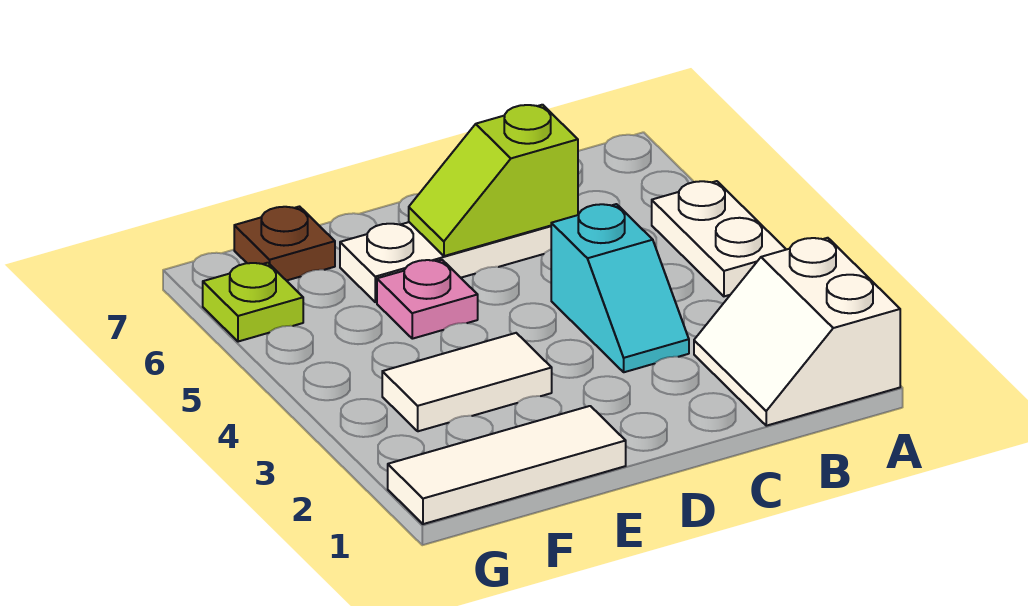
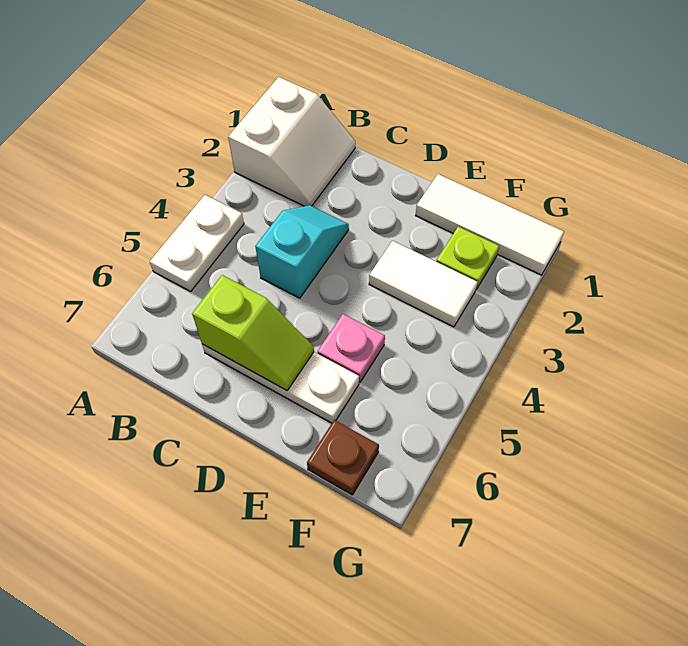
lime plate G6 level 1 -> lime plate F2 level 1

